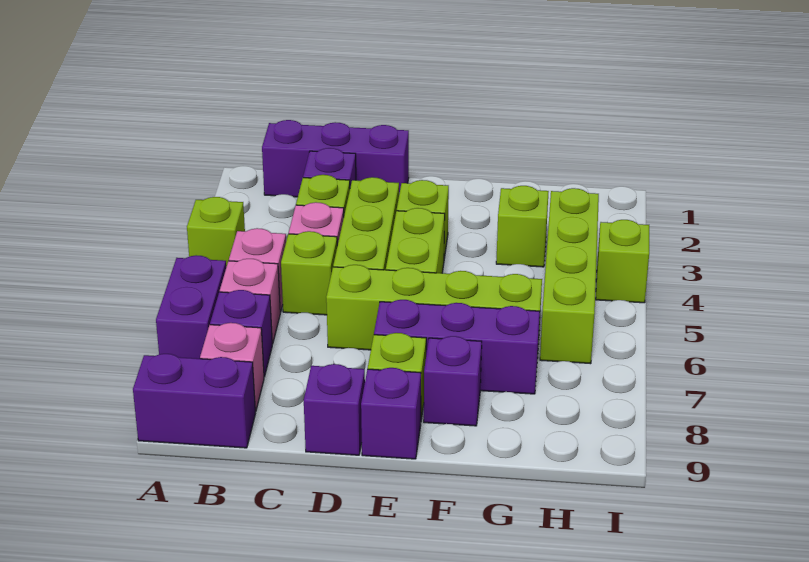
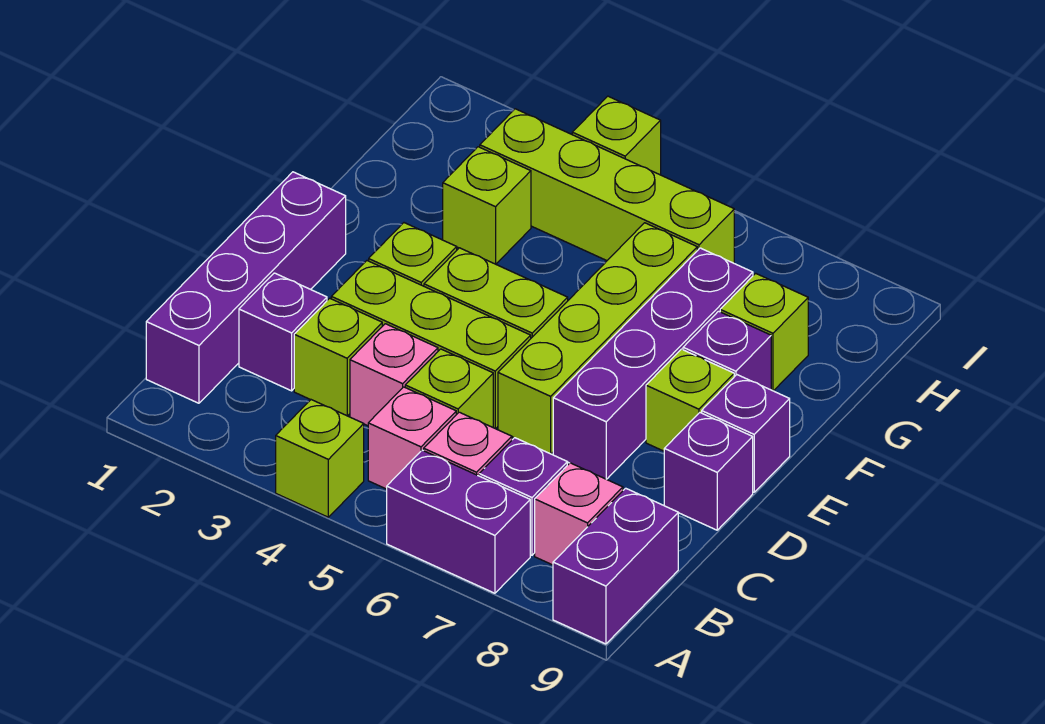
purple brick B1:D1 level 1 -> purple brick B1:E1 level 1
purple brick E7:G7 level 1 -> purple brick D7:G7 level 1
none -> lime brick G8 level 1

